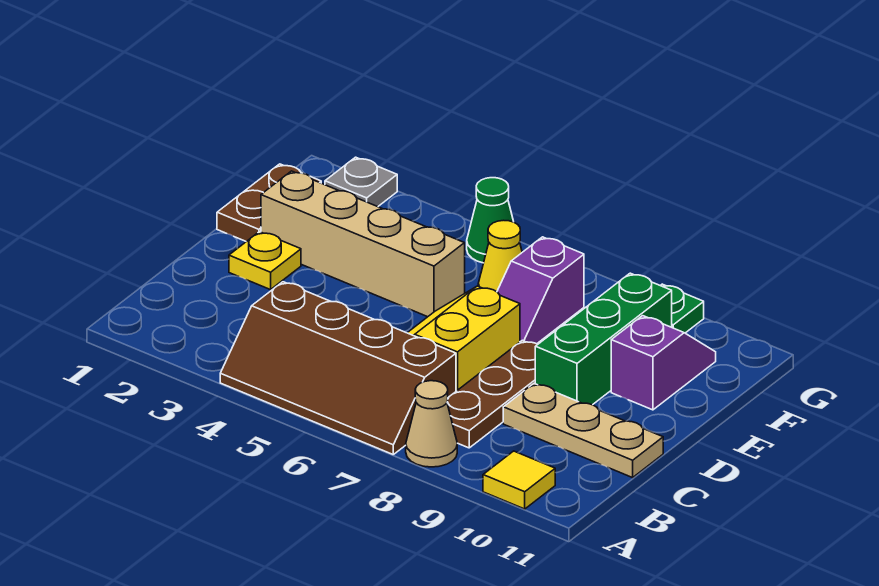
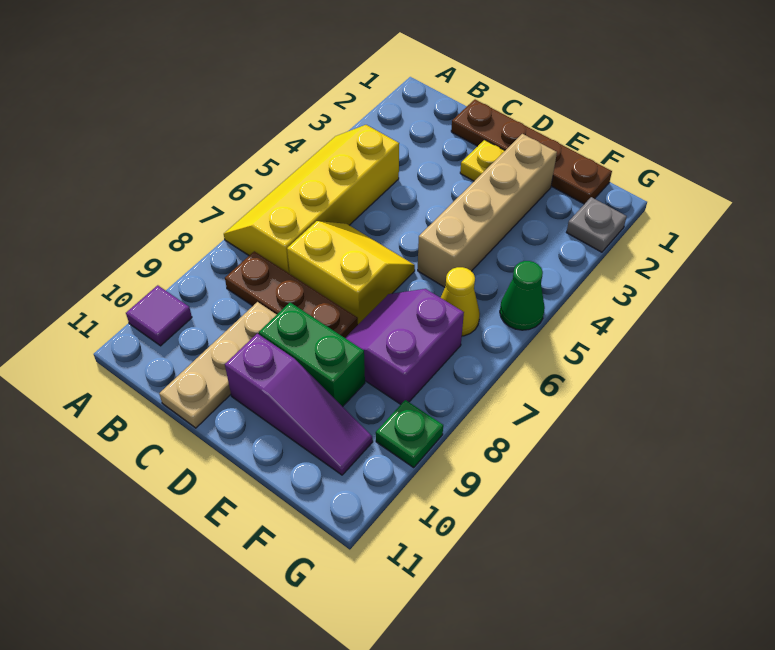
brown slope A4:B7 level 1 top B -> yellow slope A4:B7 level 1 top B
tan cone A8 level 1 -> none
yellow tile A10 level 1 -> purple tile A10 level 1
green brick D9:F9 level 1 -> green brick D9:E9 level 1
brown plate E1:F1 level 1 -> brown plate C1:F1 level 1
purple slope E7:F7 level 1 top F -> purple slope E7:F8 level 1 top F
purple slope E10:F10 level 1 top E -> purple slope D10:F10 level 1 top D

